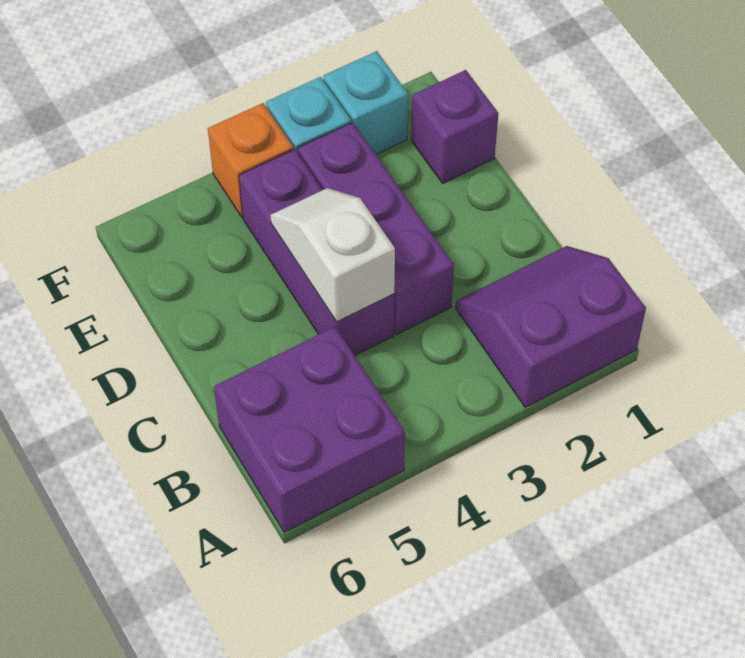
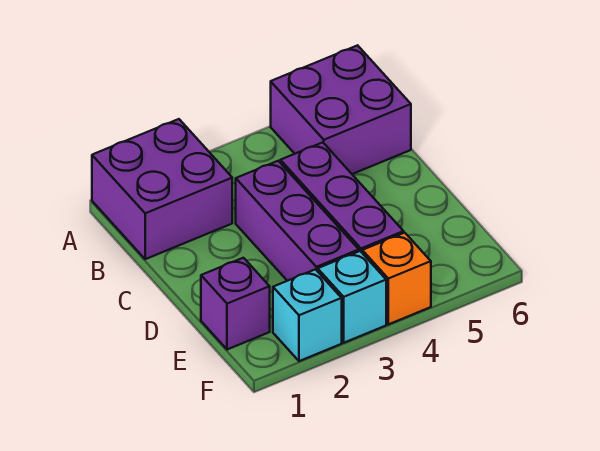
purple slope A1:B2 level 1 top A -> purple brick A1:B2 level 1
white slope C4:D4 level 2 top C -> none

